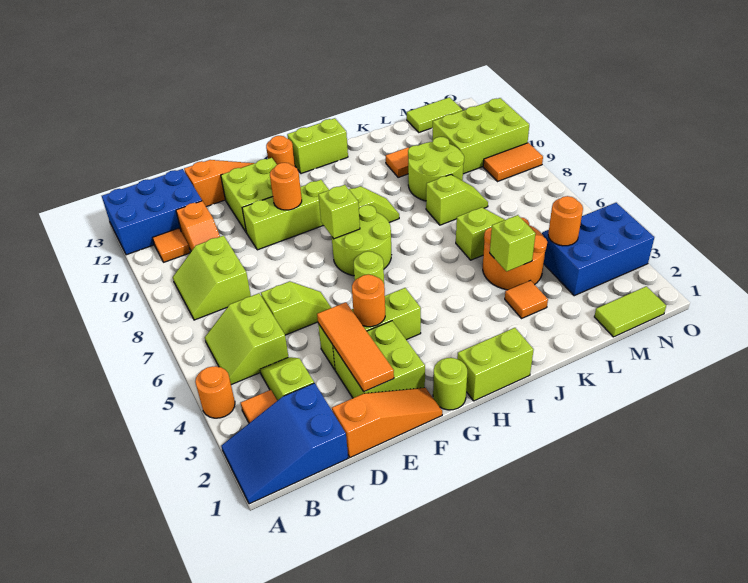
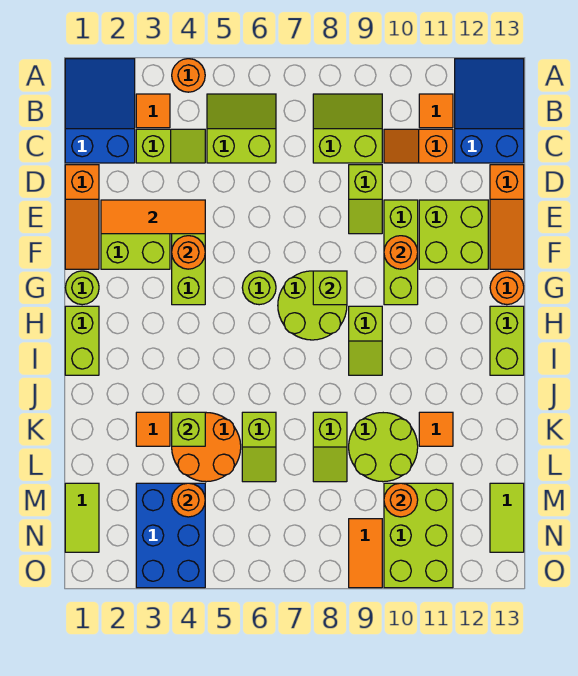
blue brick A12:C13 level 1 -> blue slope A12:C13 level 1 top C
lime slope D6:E6 level 1 top D -> lime slope D9:E9 level 1 top D
none -> orange round brick M10 level 2

